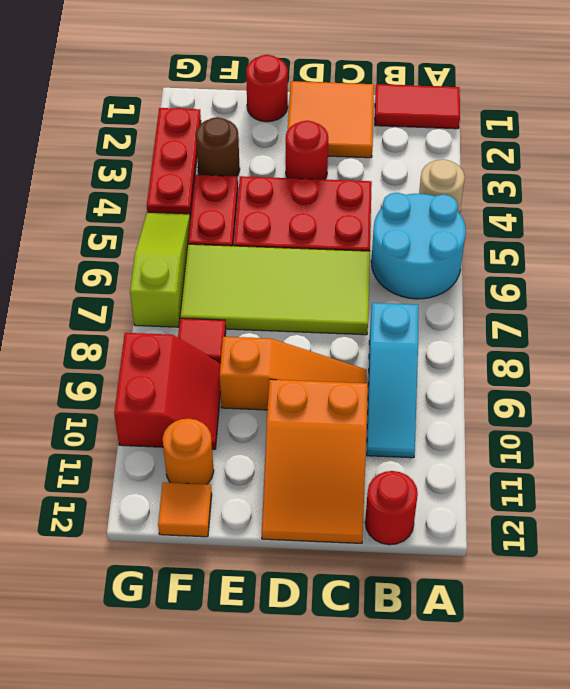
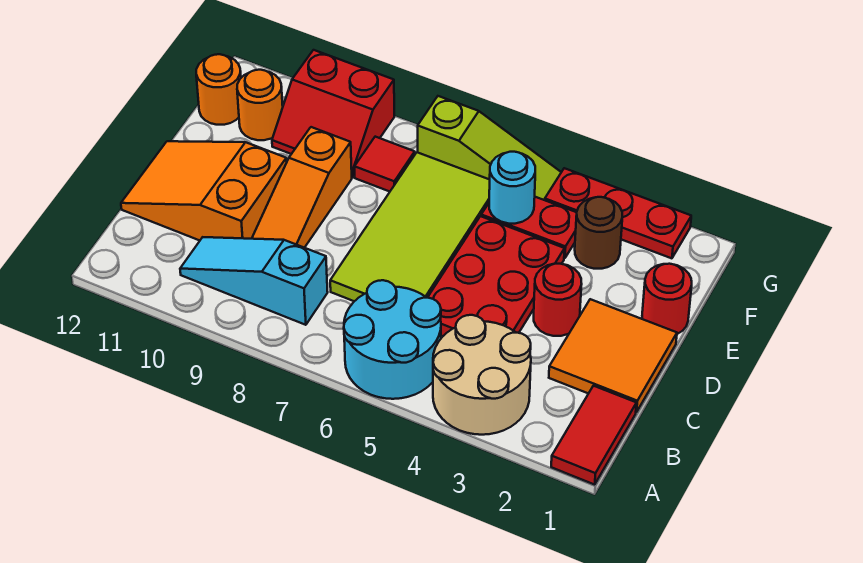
tan round brick A4 level 1 -> tan round brick A3:B4 level 1
red round brick B12 level 1 -> none
none -> cyan round brick F5 level 2
orange tile F12 level 1 -> orange round brick F12 level 1

